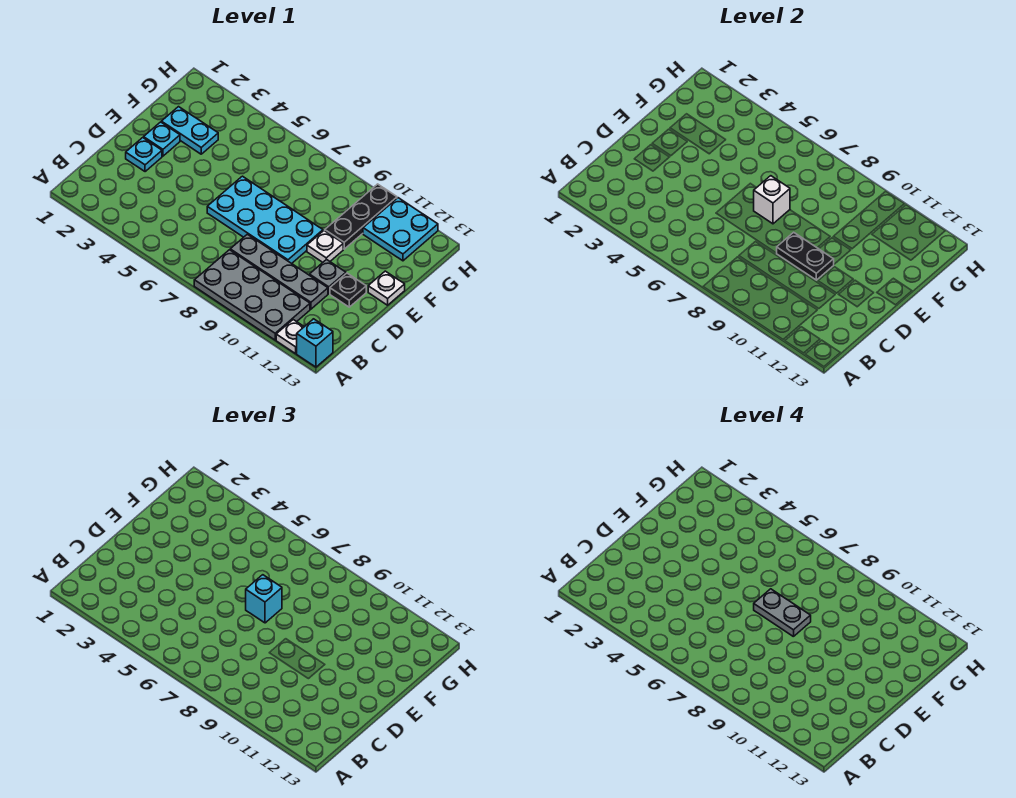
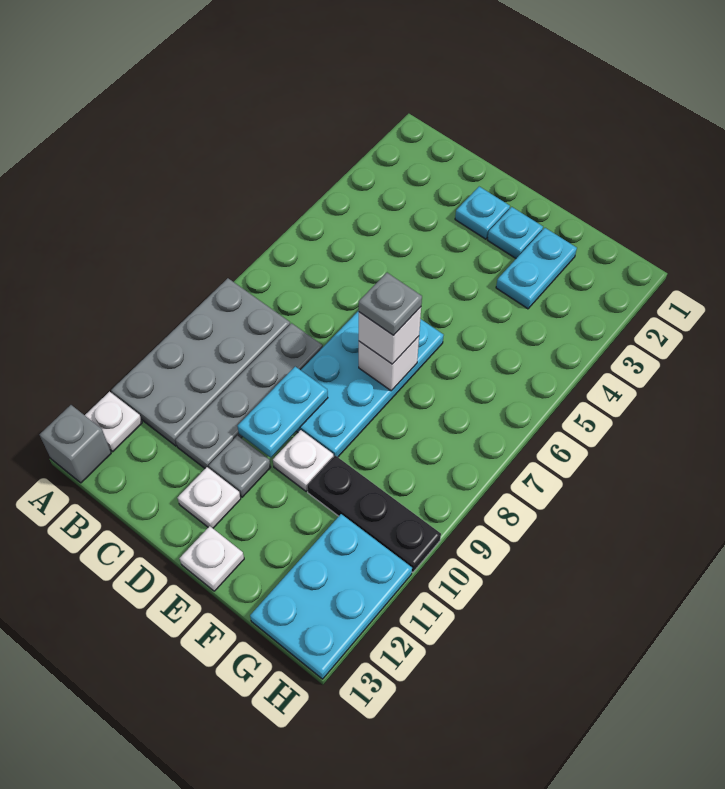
cyan brick A13 level 1 -> grey brick A13 level 1
black plate D9:D10 level 2 -> cyan plate D9:D10 level 2
black plate D12 level 1 -> white plate D12 level 1
cyan brick E7 level 3 -> white brick E7 level 3
grey plate E7:E8 level 4 -> grey plate E7 level 4
cyan plate G11:H12 level 1 -> cyan plate G11:H13 level 1

